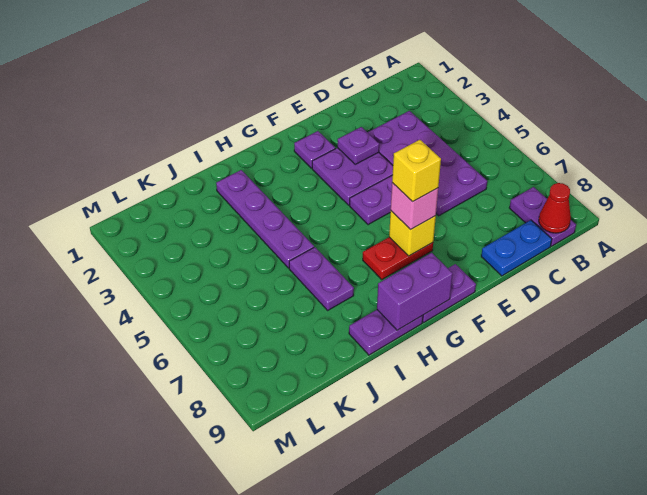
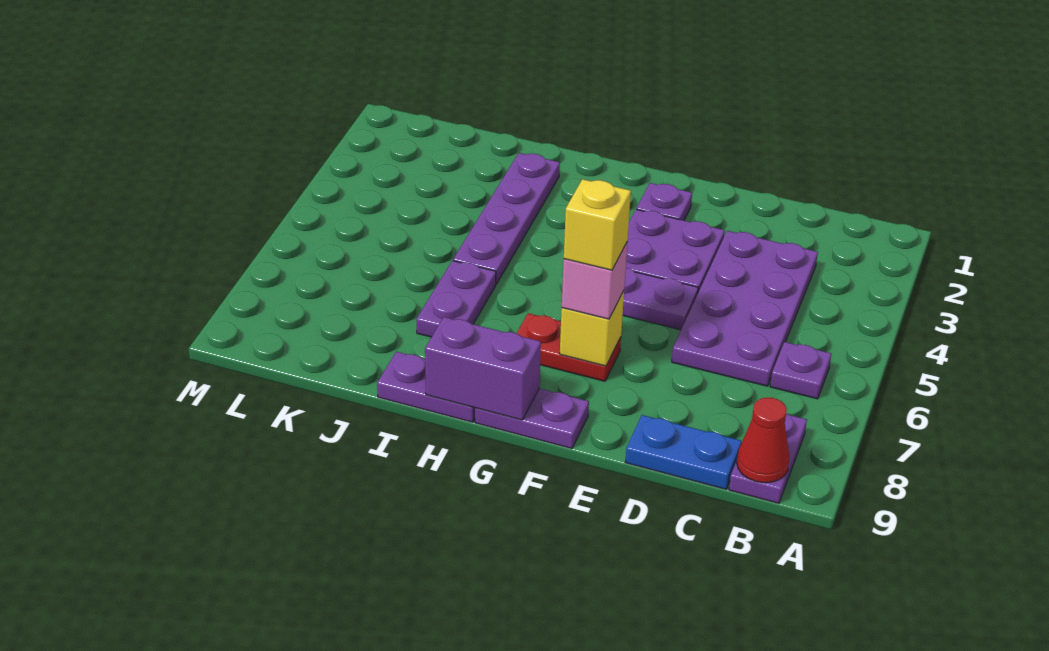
purple plate E3 level 2 -> purple plate B6 level 1

